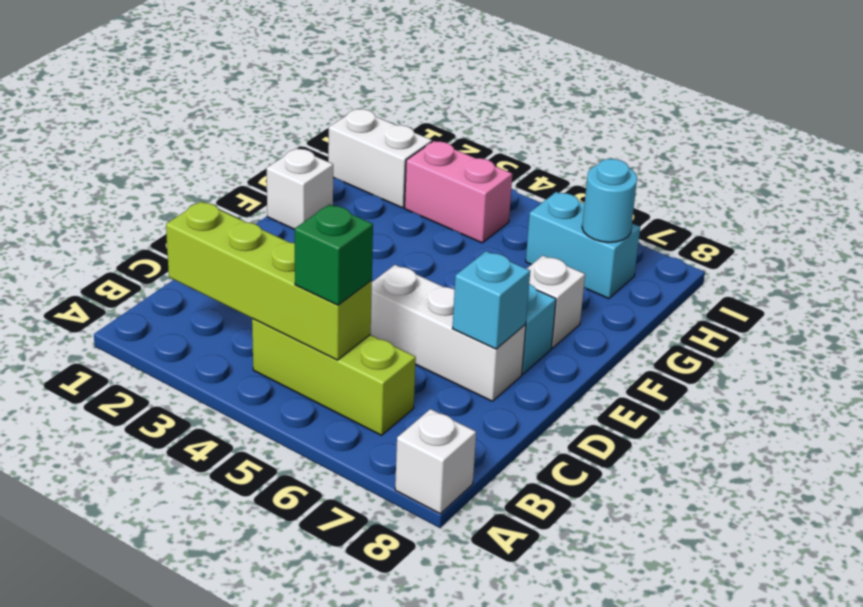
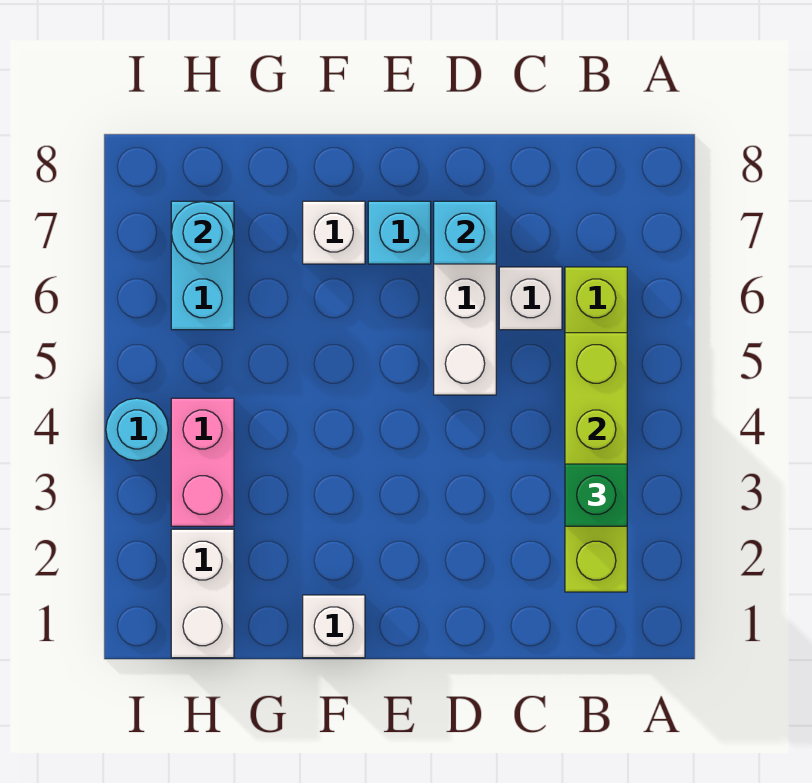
white brick A8 level 1 -> white brick C6 level 1
green brick B5 level 3 -> green brick B3 level 3
none -> cyan round brick I4 level 1

